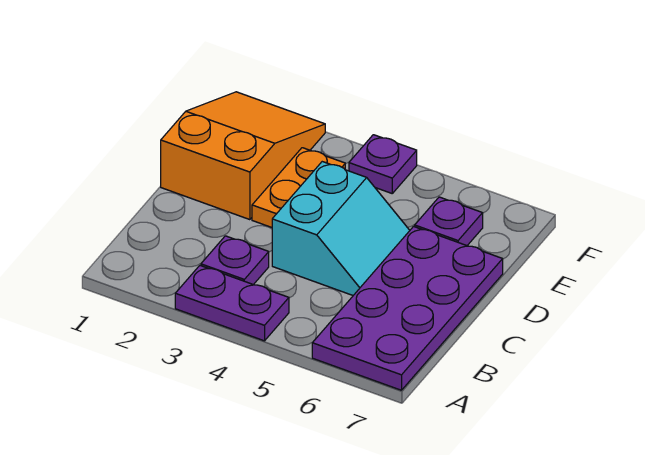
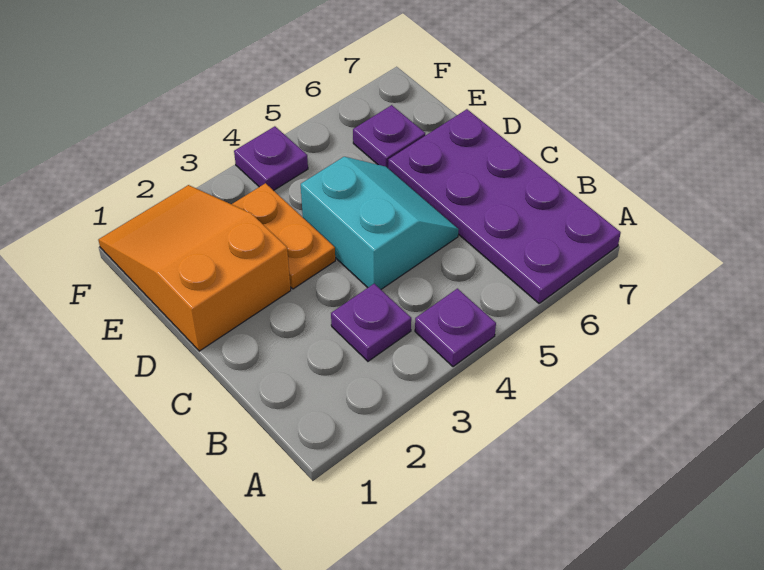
purple plate A3:A4 level 1 -> purple plate A4 level 1

